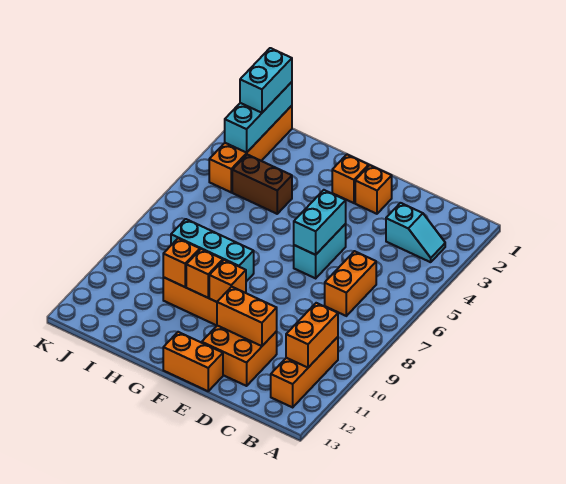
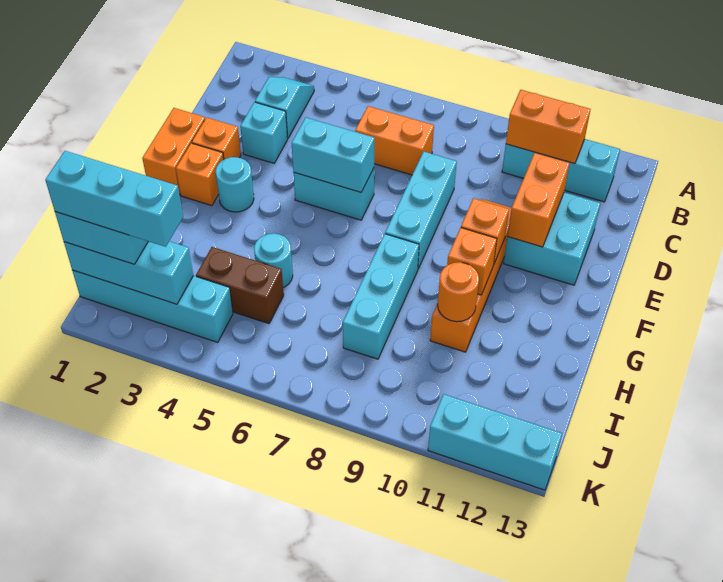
orange brick B10:B12 level 1 -> cyan brick B10:B12 level 1
none -> cyan brick D3 level 1
none -> cyan brick D8:F8 level 1
orange brick D11:E12 level 1 -> cyan brick D11:E12 level 1
orange brick E13:F13 level 1 -> orange brick E1:F1 level 1
none -> cyan round brick F3 level 1
brown brick H4:I4 level 1 -> brown brick I4:I5 level 1
none -> cyan round brick H5 level 1
orange brick H10 level 2 -> orange round brick H10 level 2
orange brick J1:J4 level 1 -> cyan brick J1:J4 level 1
none -> cyan brick J1:J3 level 4
none -> cyan brick K11:K13 level 1

